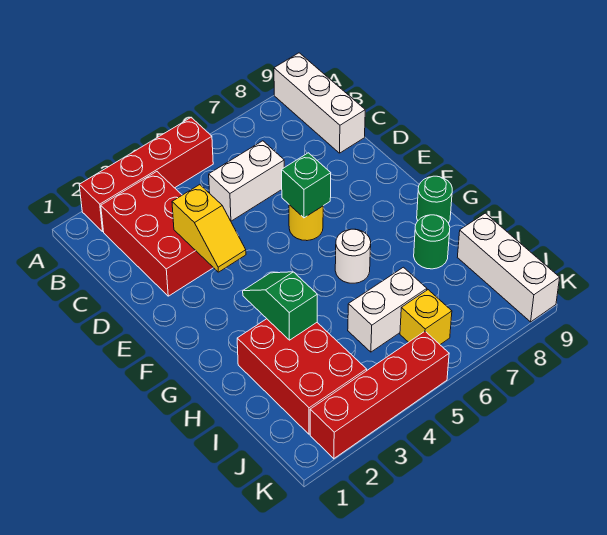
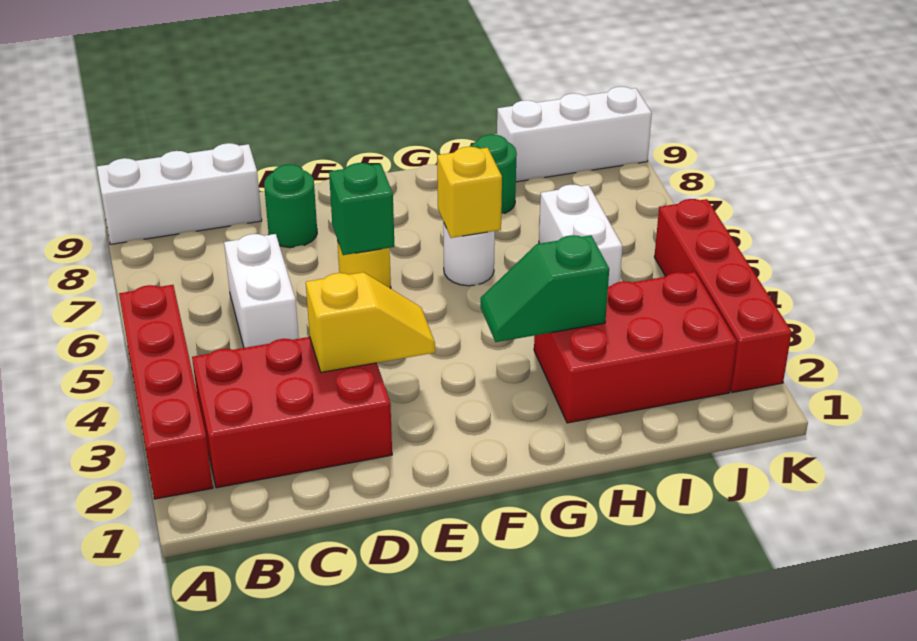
green round brick G9 level 1 -> green round brick D8 level 1
yellow brick J6 level 1 -> yellow brick G6 level 2

